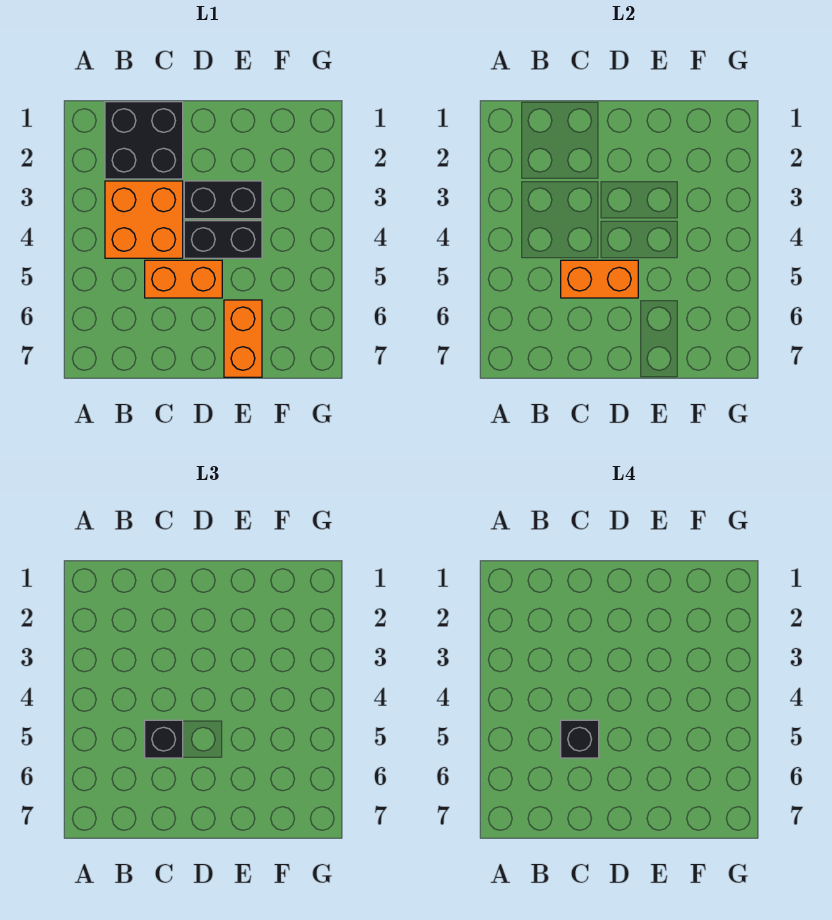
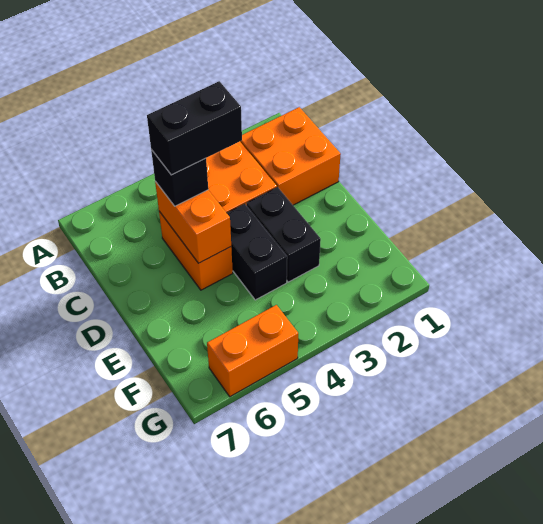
black brick B1:C2 level 1 -> orange brick B1:C2 level 1
black brick C5 level 4 -> black brick C4:C5 level 4
orange brick E6:E7 level 1 -> orange brick G5:G6 level 1

